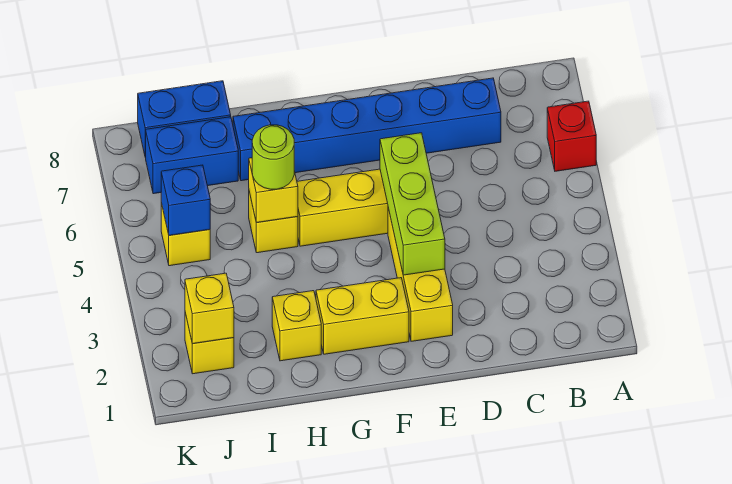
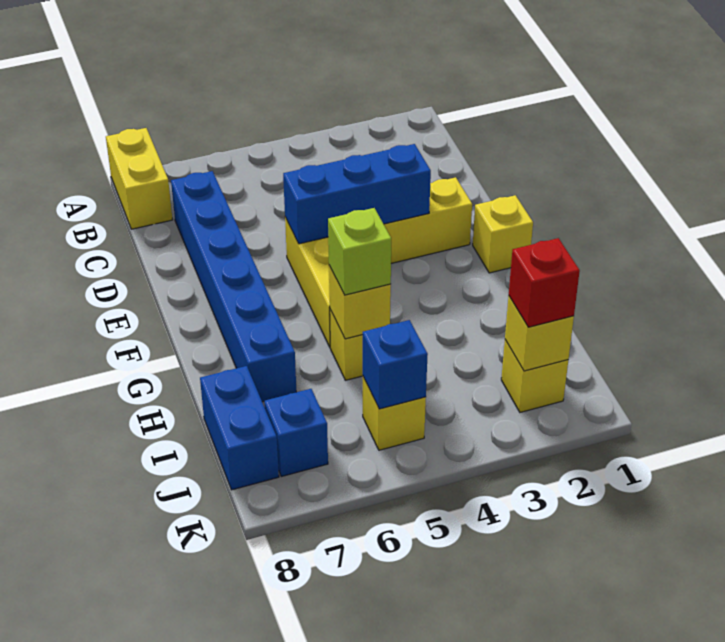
red brick A6 level 1 -> red brick J2 level 3
lime brick E3:E5 level 2 -> blue brick E3:E5 level 2
yellow brick F2:G2 level 1 -> yellow brick A8:B8 level 1
yellow brick H2 level 1 -> yellow brick F1 level 1
lime round brick H5 level 3 -> lime brick H5 level 3
blue brick I7:J7 level 1 -> blue brick J7 level 1

